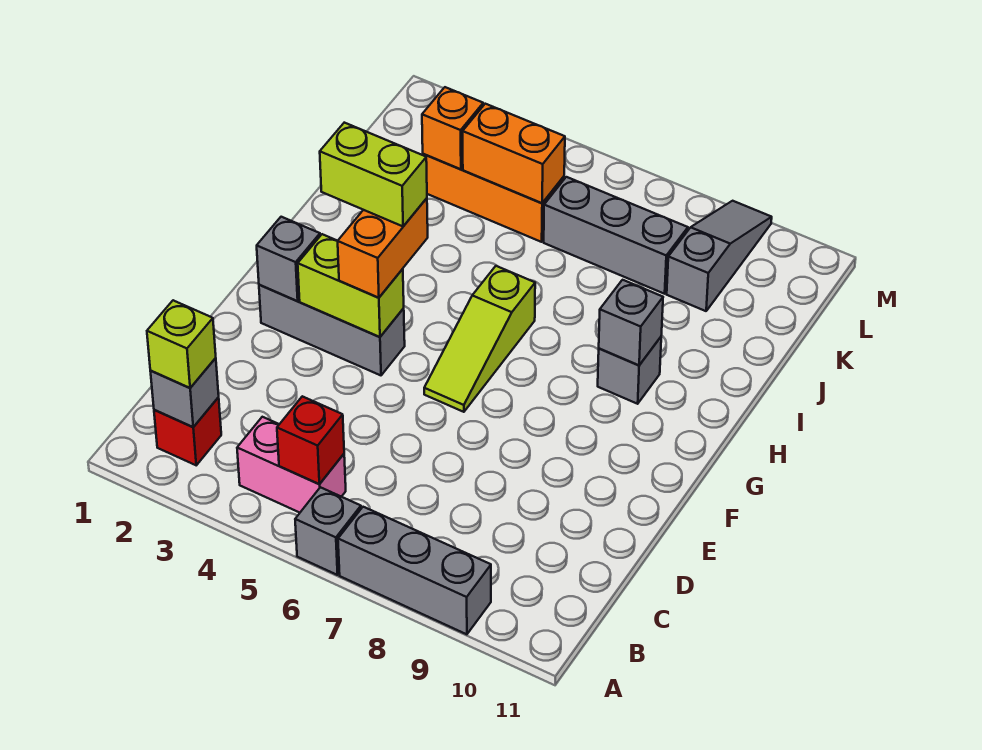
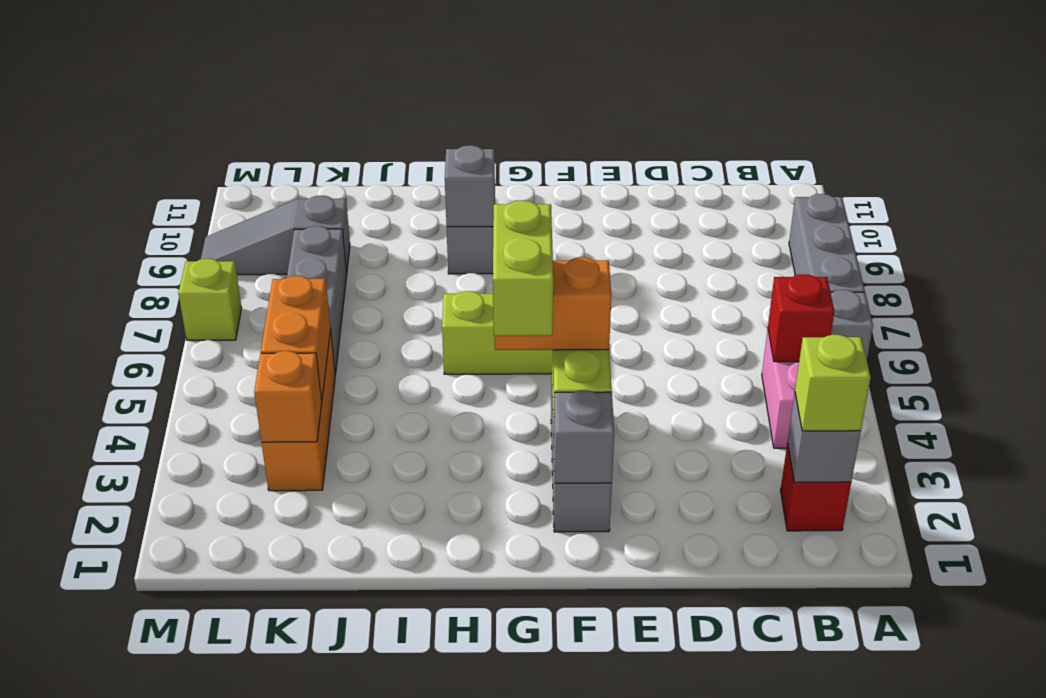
none -> lime brick M7 level 1

